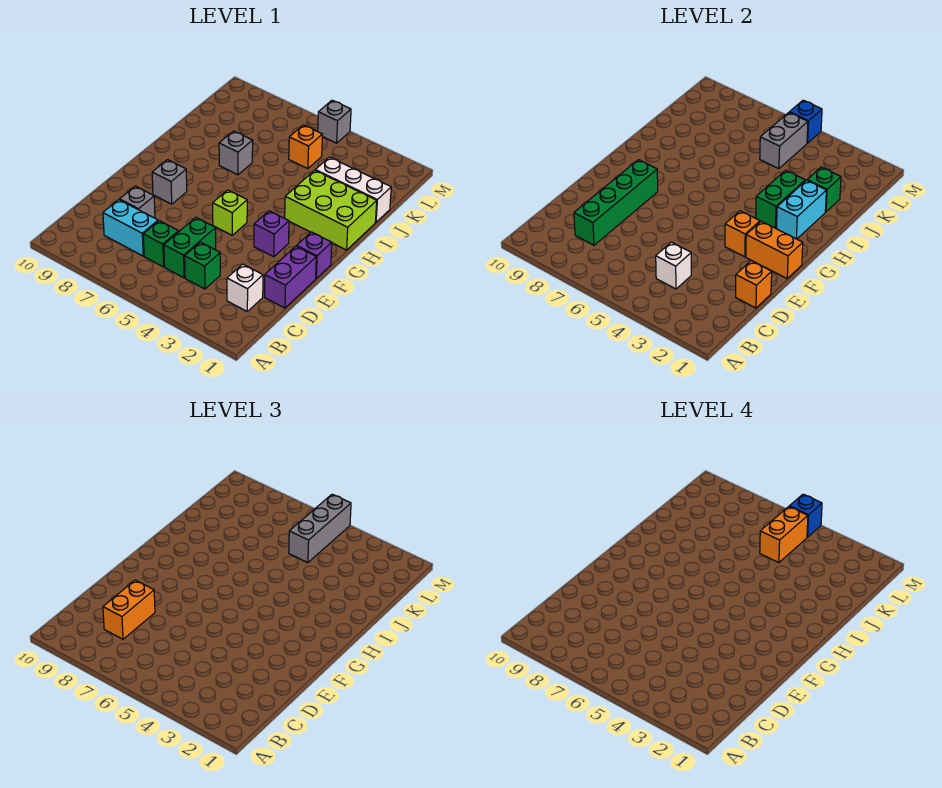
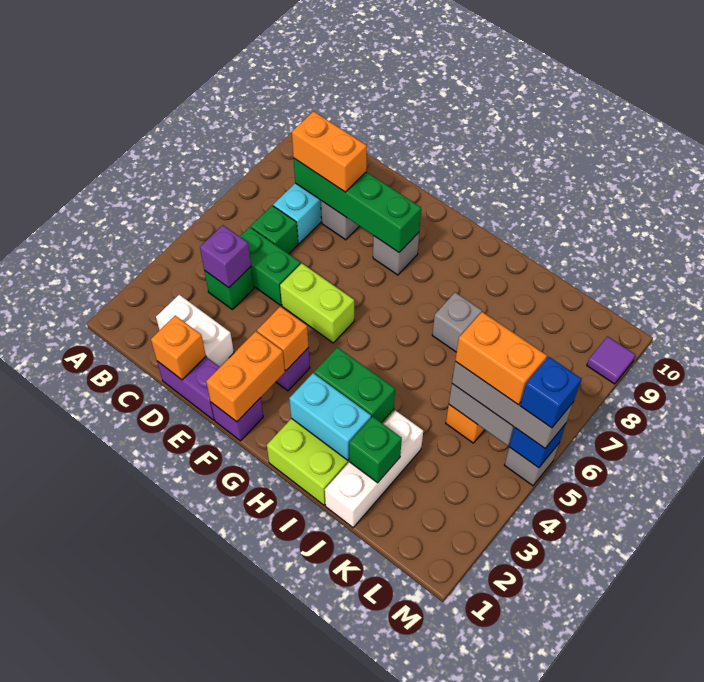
white brick C2 level 1 -> white brick C2:D2 level 1
white brick C4 level 2 -> purple brick C4 level 2
lime brick F5 level 1 -> lime brick E5:F5 level 1
none -> purple tile M9 level 1

